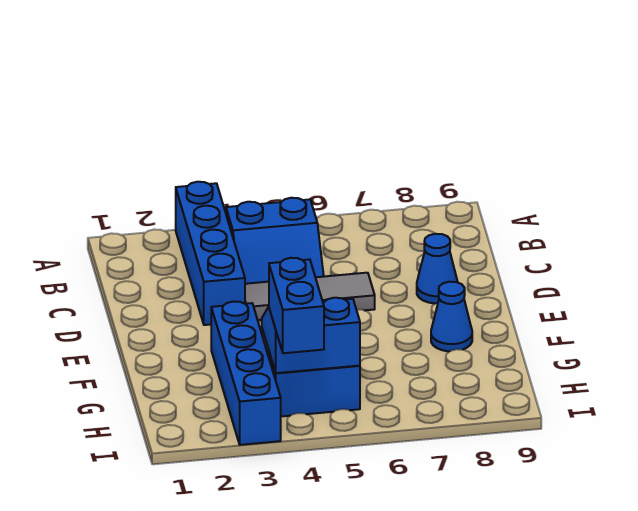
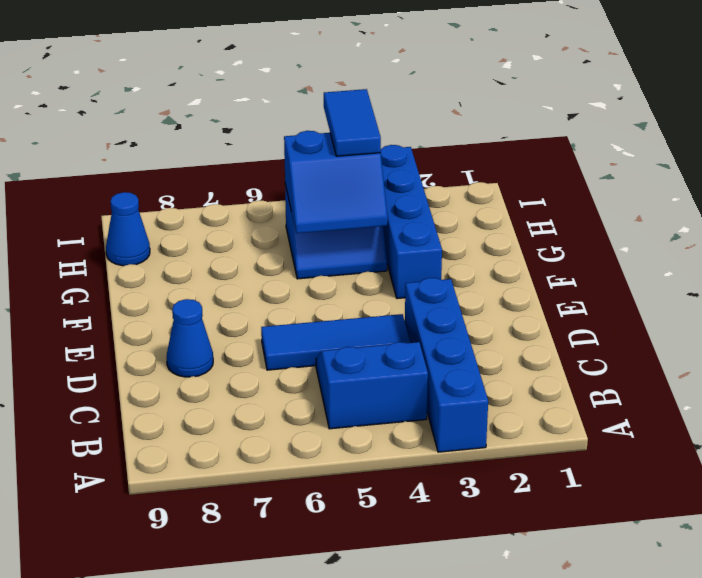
grey tile D4:D6 level 1 -> blue tile D4:D6 level 1
blue cone F8 level 1 -> blue cone H9 level 1
blue brick H4:I4 level 3 -> blue tile H4:I4 level 3

